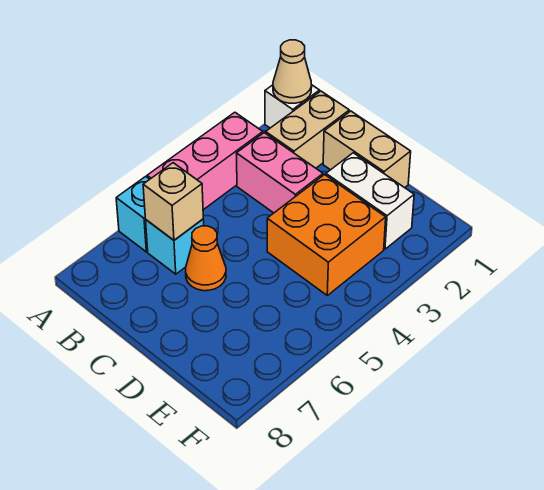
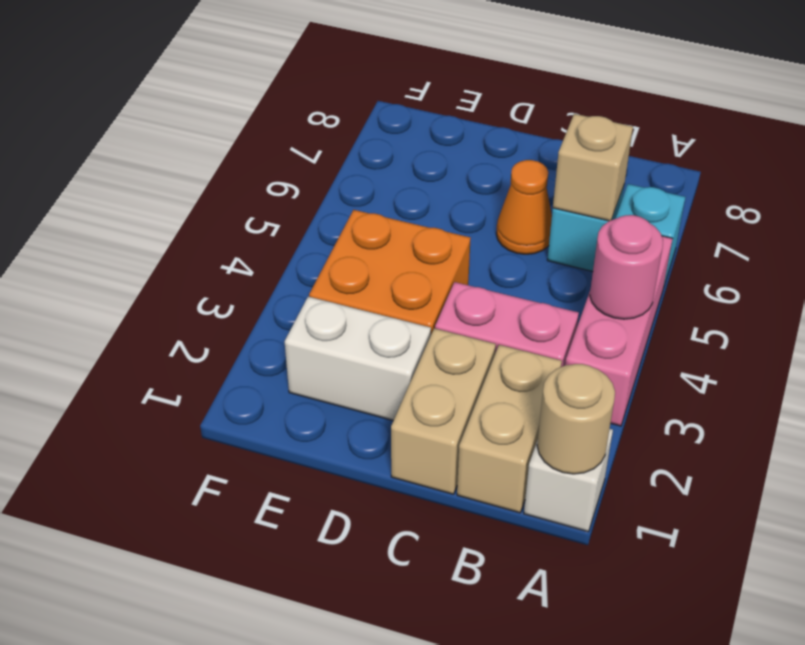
tan cone A1 level 2 -> tan round brick A1 level 2
none -> pink round brick A4 level 2
tan brick C1:D1 level 1 -> tan brick C1:C2 level 1

